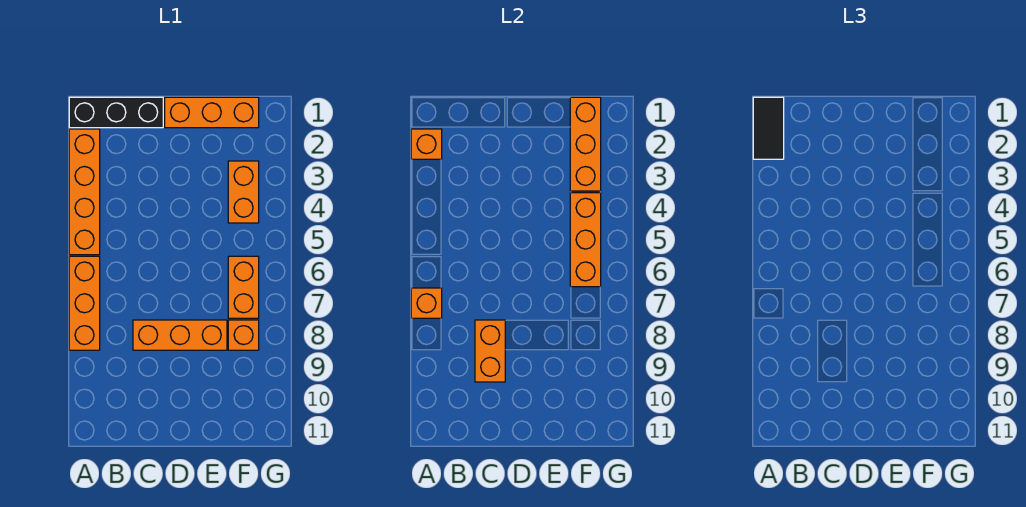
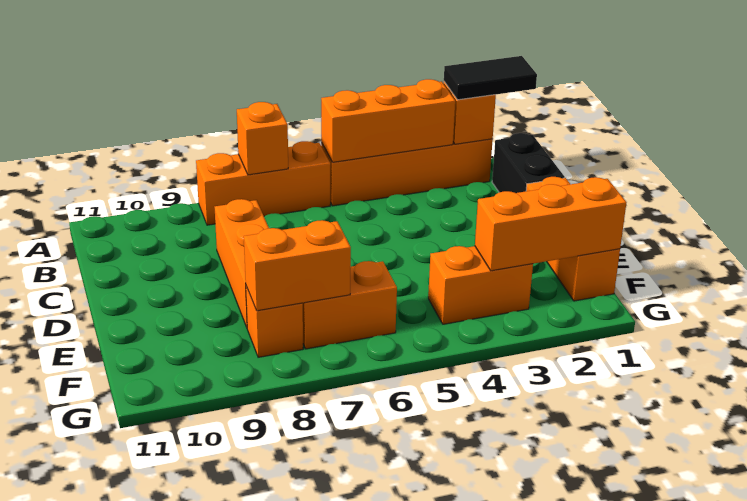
black brick A1:C1 level 1 -> black brick B1:C1 level 1
orange brick C8:C9 level 2 -> orange brick F7:F8 level 2
orange brick F4:F6 level 2 -> orange brick A3:A5 level 2

